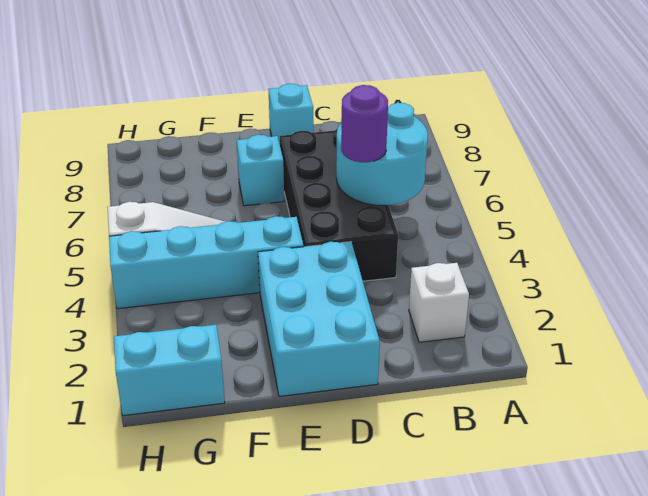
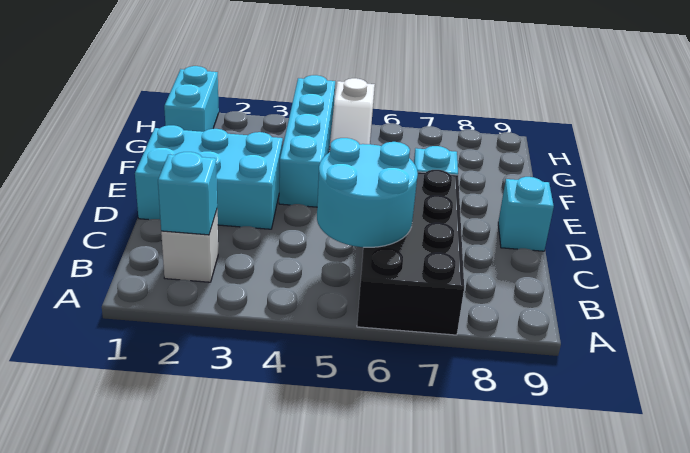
none -> cyan brick B2 level 2
black brick C4:D7 level 1 -> black brick A6:D7 level 1
purple round brick C5 level 3 -> none

